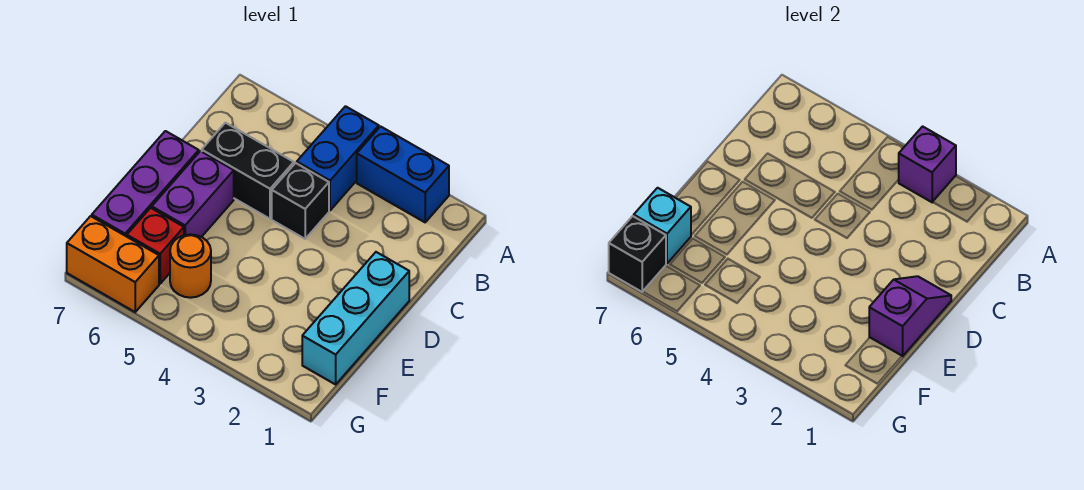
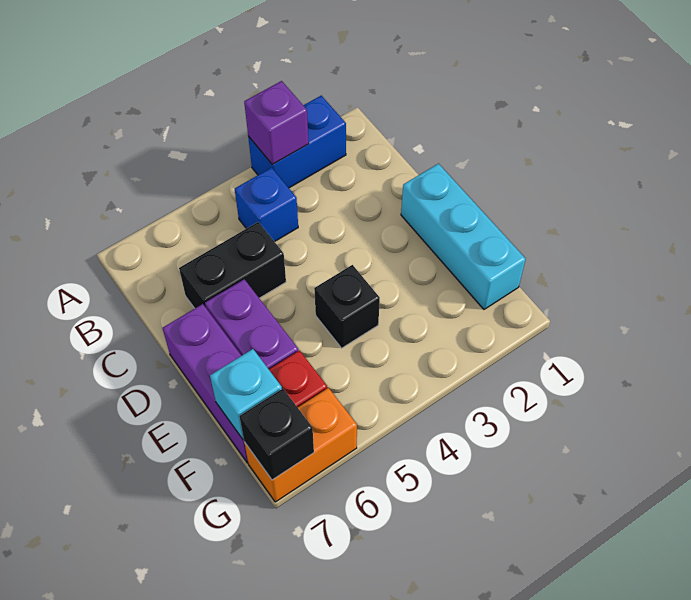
blue brick A4:B4 level 1 -> blue brick B4 level 1
black brick C4 level 1 -> black brick E4 level 1
purple slope D1:E1 level 2 top E -> none
orange round brick F5 level 1 -> none

